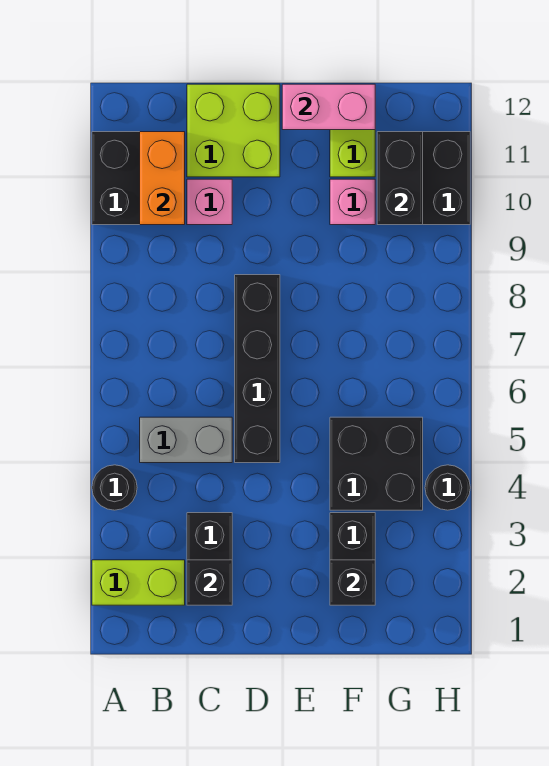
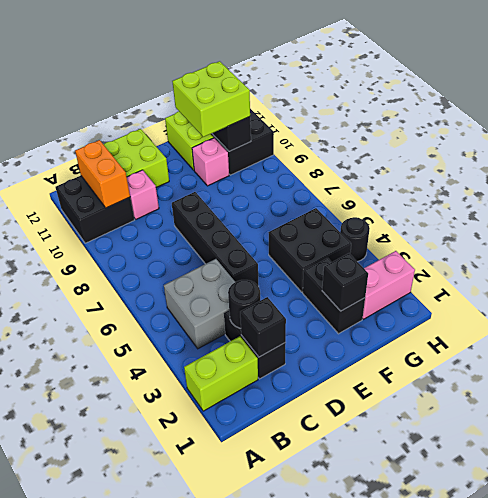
black round brick A4 level 1 -> black round brick C3 level 2
grey brick B5:C5 level 1 -> grey brick B4:C5 level 1
pink brick E12:F12 level 2 -> pink brick G2:H2 level 1
none -> lime brick F10:G11 level 3

